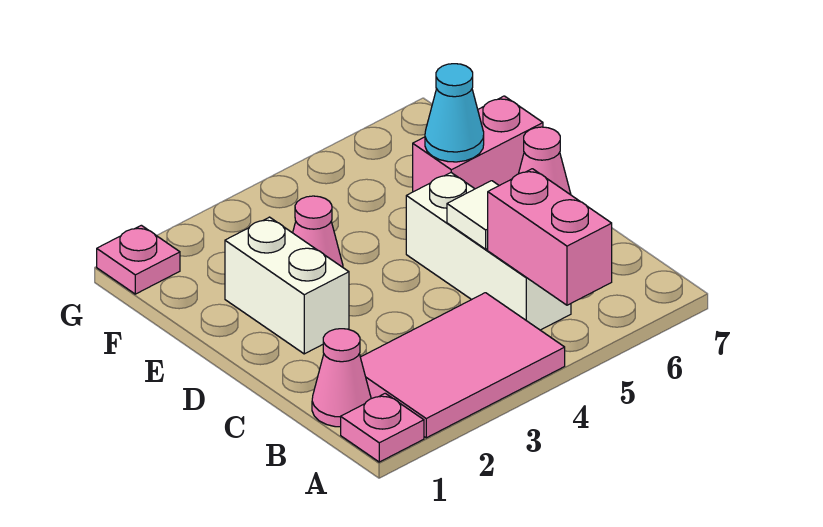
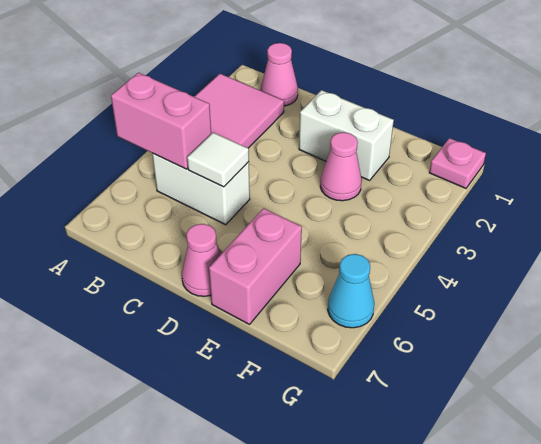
pink plate A1 level 1 -> none
white brick B5:D5 level 1 -> white brick B5:C5 level 1
cyan cone E6 level 2 -> cyan cone G6 level 1

